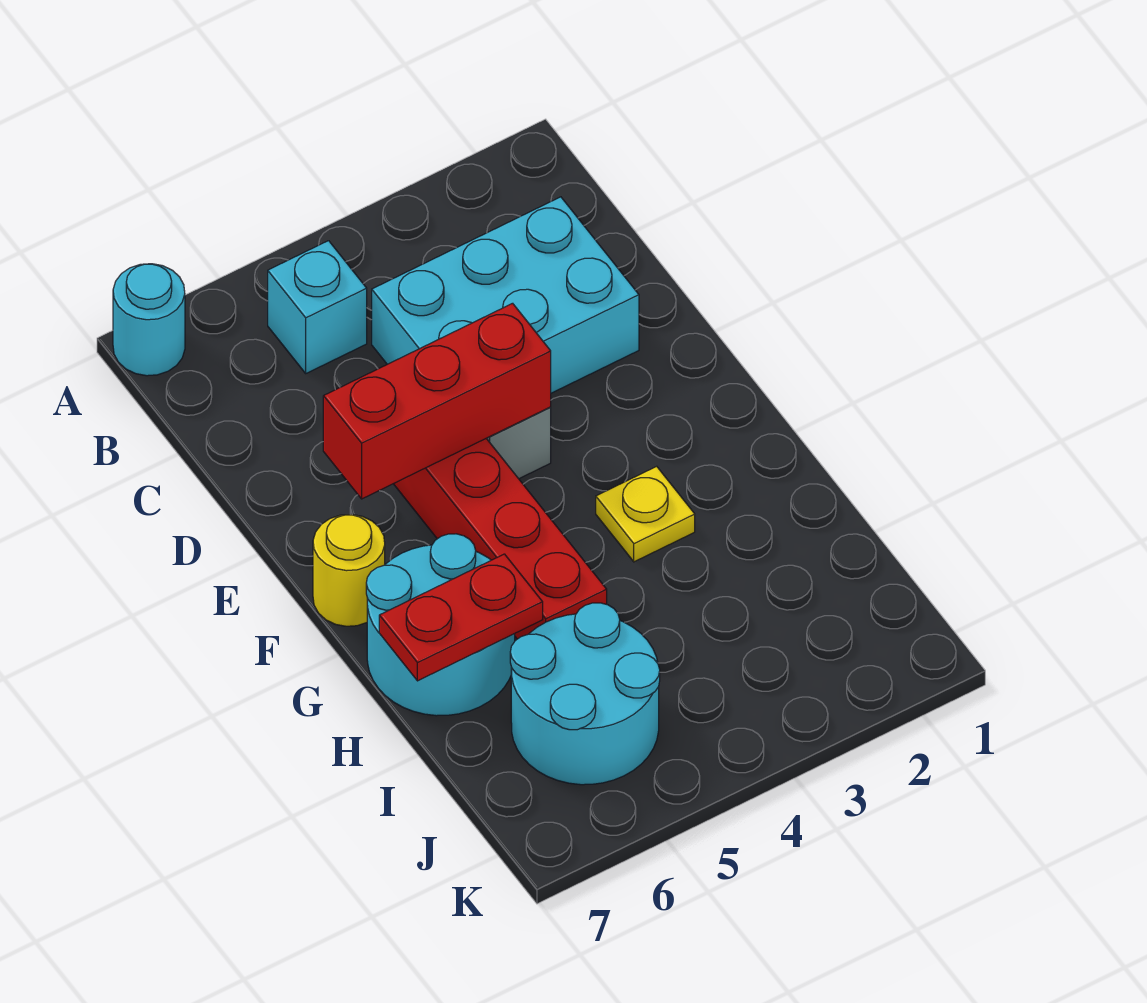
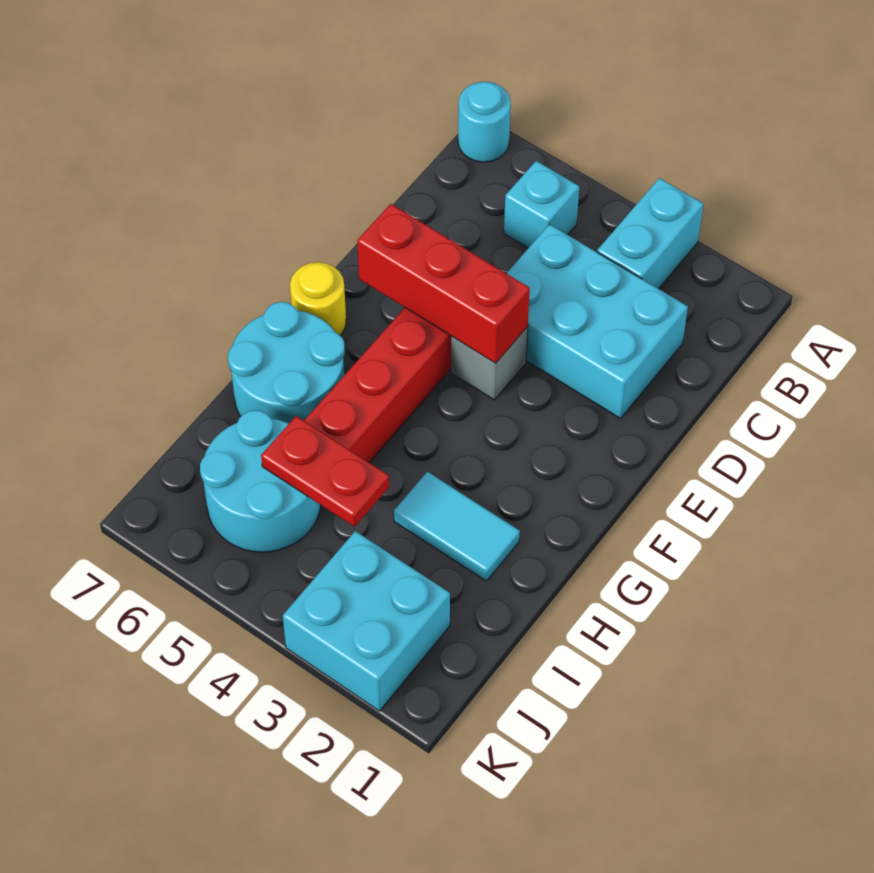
none -> cyan brick A3:B3 level 1
yellow plate G3 level 1 -> none
none -> cyan tile H2:H3 level 1
red plate H6:H7 level 2 -> red plate I4:I5 level 2
none -> cyan brick J2:K3 level 1

